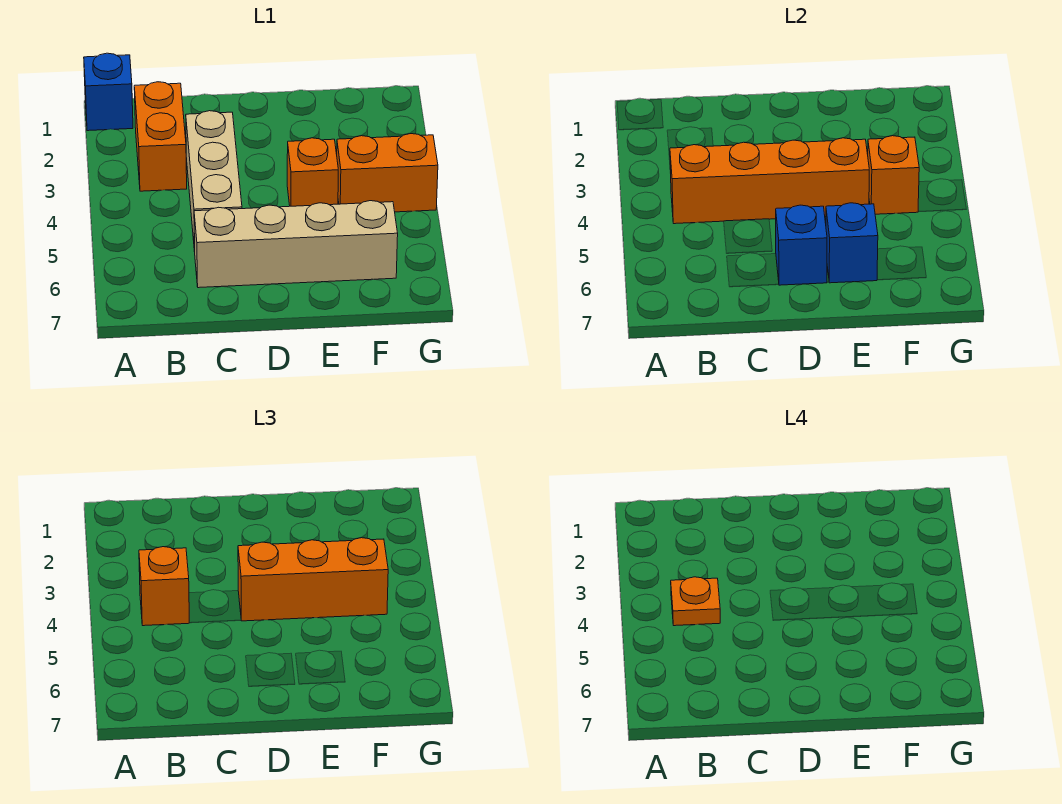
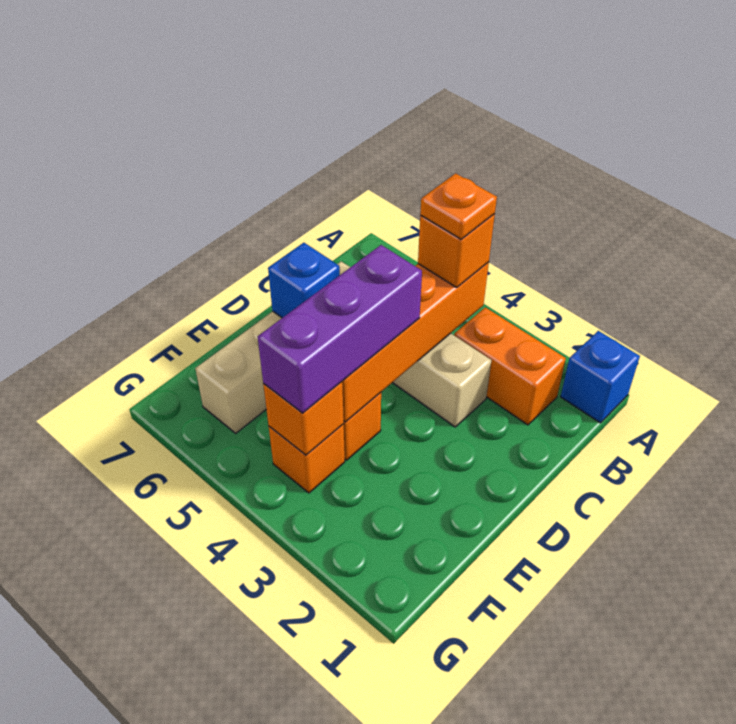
orange brick D4:F4 level 3 -> purple brick D4:F4 level 3
blue brick E6 level 2 -> none
orange brick F4:G4 level 1 -> orange brick F4 level 1

